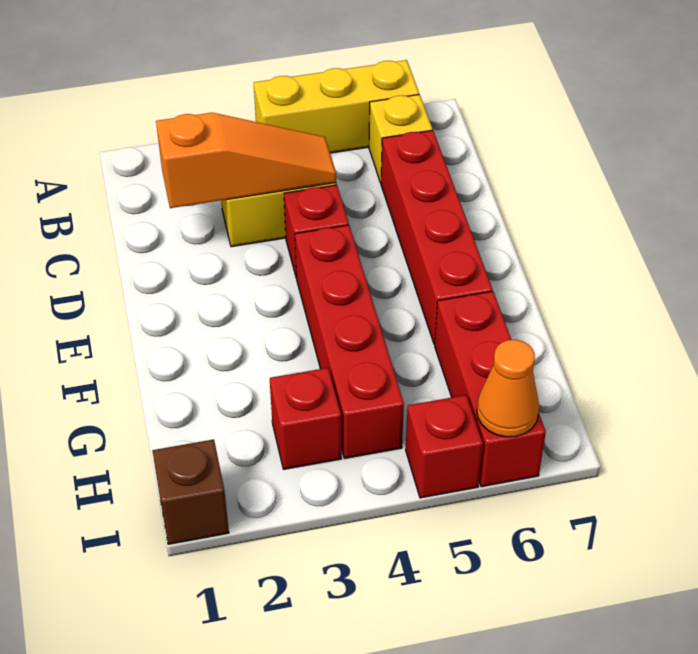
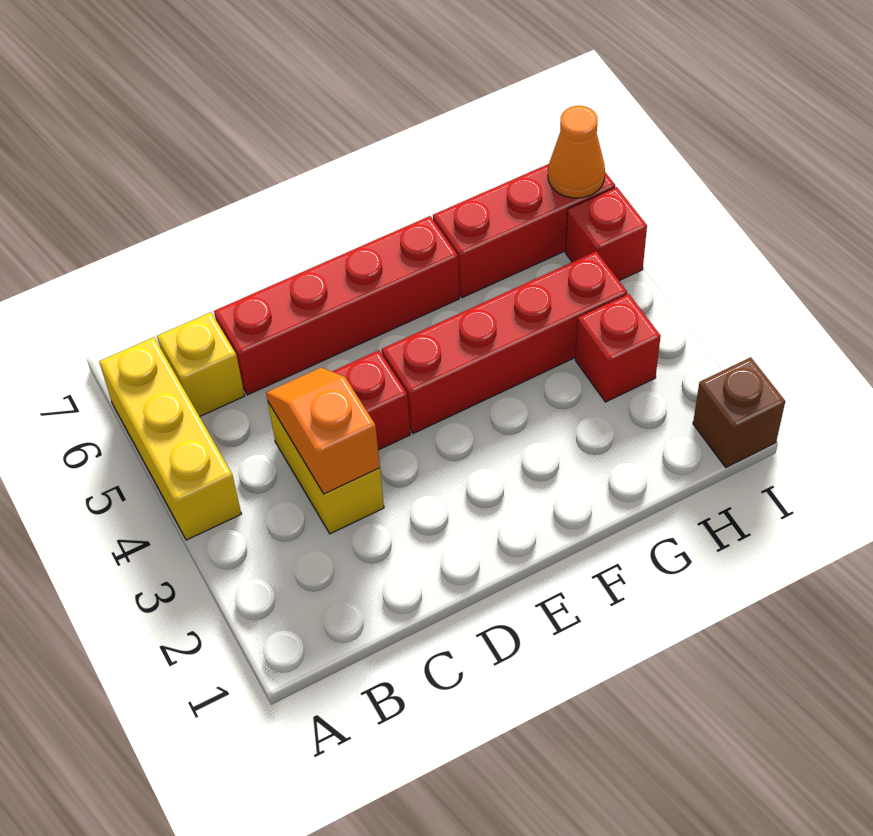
orange slope C2:C4 level 2 top 2 -> orange slope C3:C4 level 2 top 3

